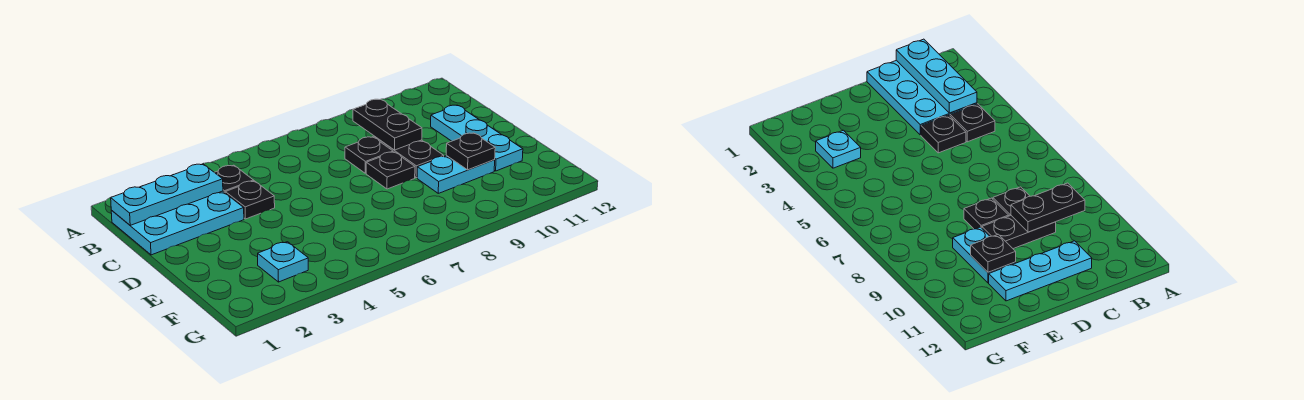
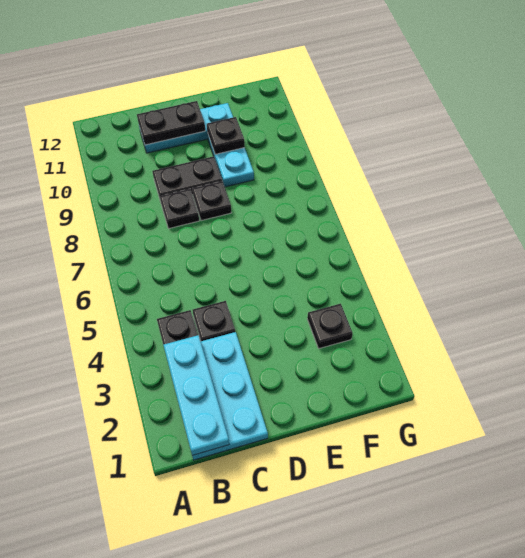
black plate B9:C9 level 2 -> black plate C11:D11 level 2
cyan plate F3 level 1 -> black plate F3 level 1

